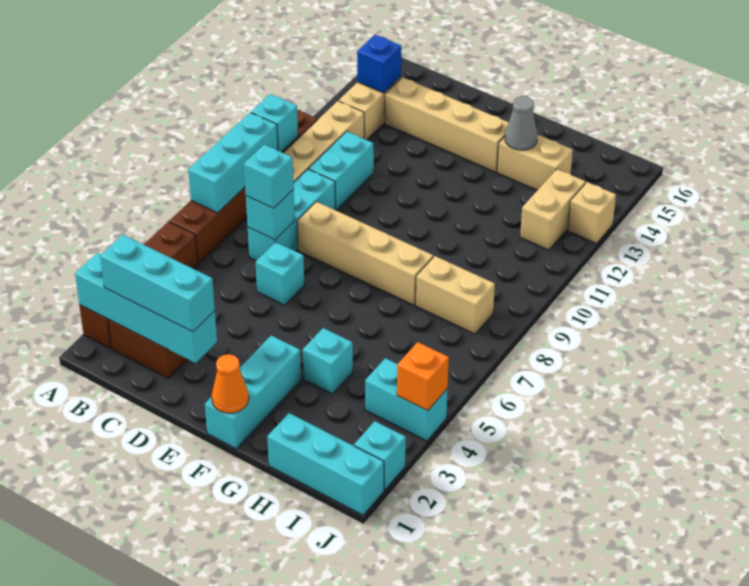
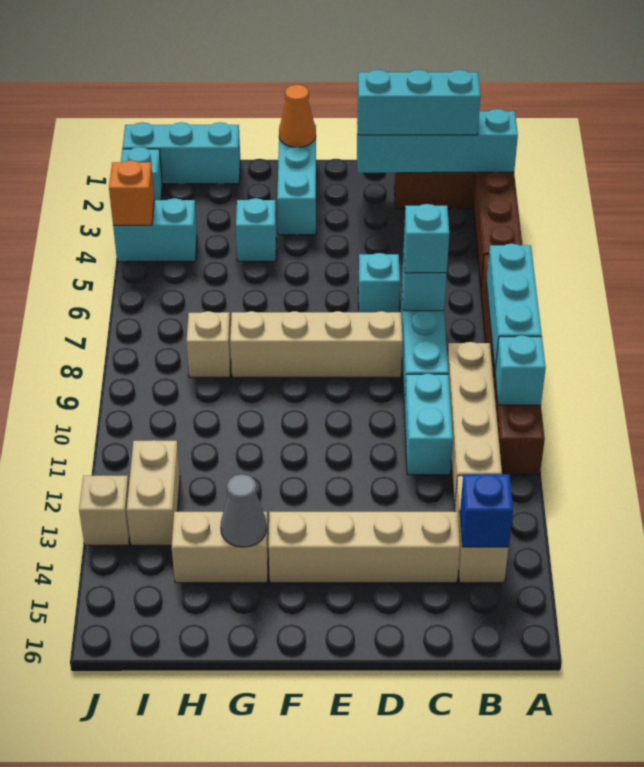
tan brick H8:I8 level 1 -> tan brick H8 level 1

